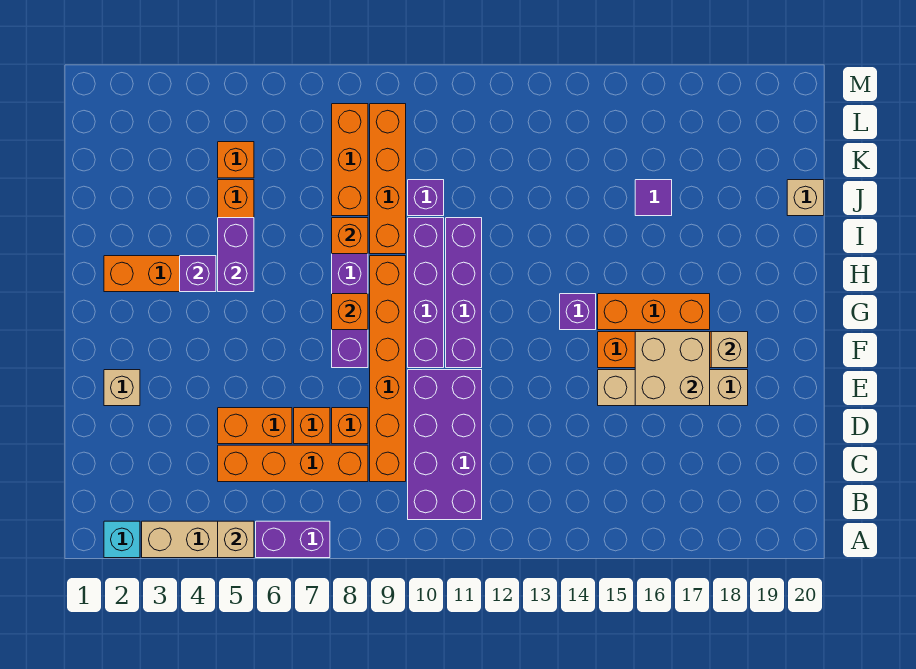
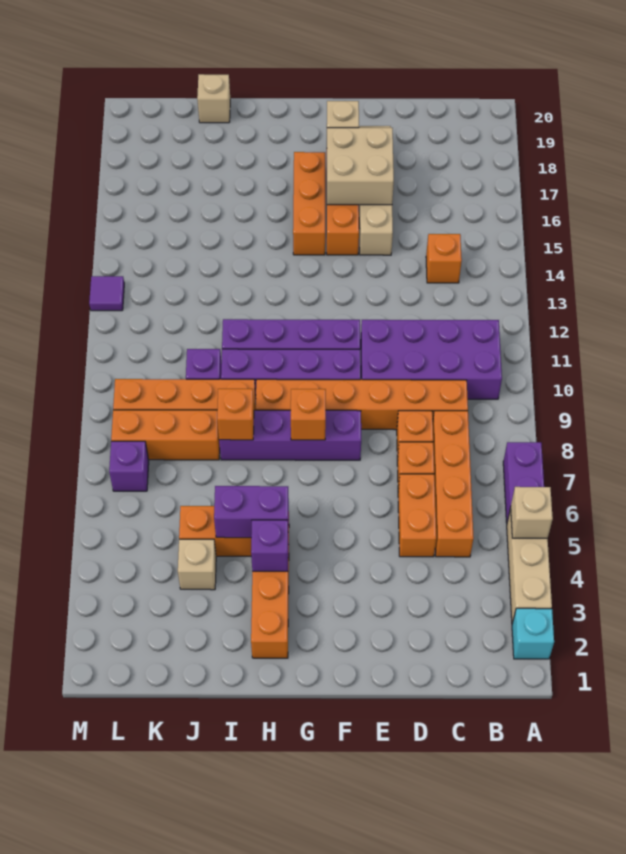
tan brick E2 level 1 -> tan brick J4 level 1
purple brick G14 level 1 -> purple brick L7 level 1
purple tile J16 level 1 -> purple tile M13 level 1
orange brick K5 level 1 -> orange brick C14 level 1

